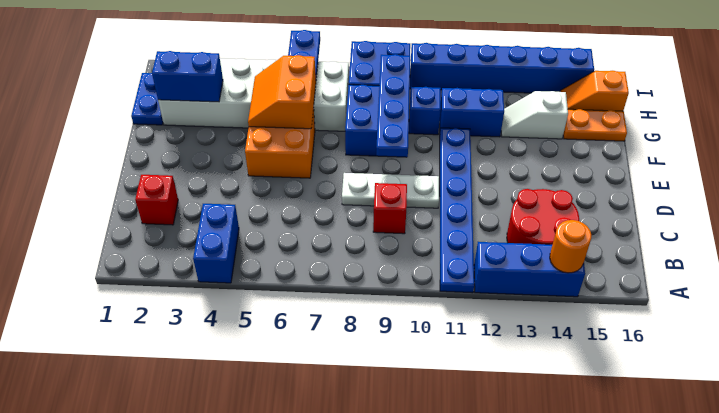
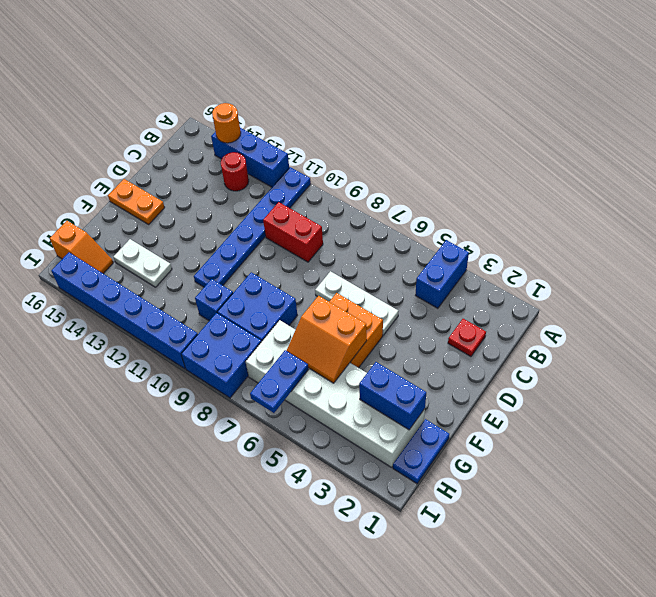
red round brick B13:C14 level 1 -> red round brick B13 level 1
red brick C2 level 1 -> red plate C2 level 1
red brick C9 level 1 -> red brick C9:C10 level 1
white plate D8:D10 level 1 -> white plate D5:D7 level 1
blue plate E9:H9 level 2 -> none
orange slope F5:G6 level 2 top 6 -> orange slope F5:G6 level 2 top F
blue brick G11:G12 level 1 -> none
white slope G13:G14 level 1 top 14 -> white plate G13:G14 level 1
orange plate G15:G16 level 1 -> orange plate E15:E16 level 1

